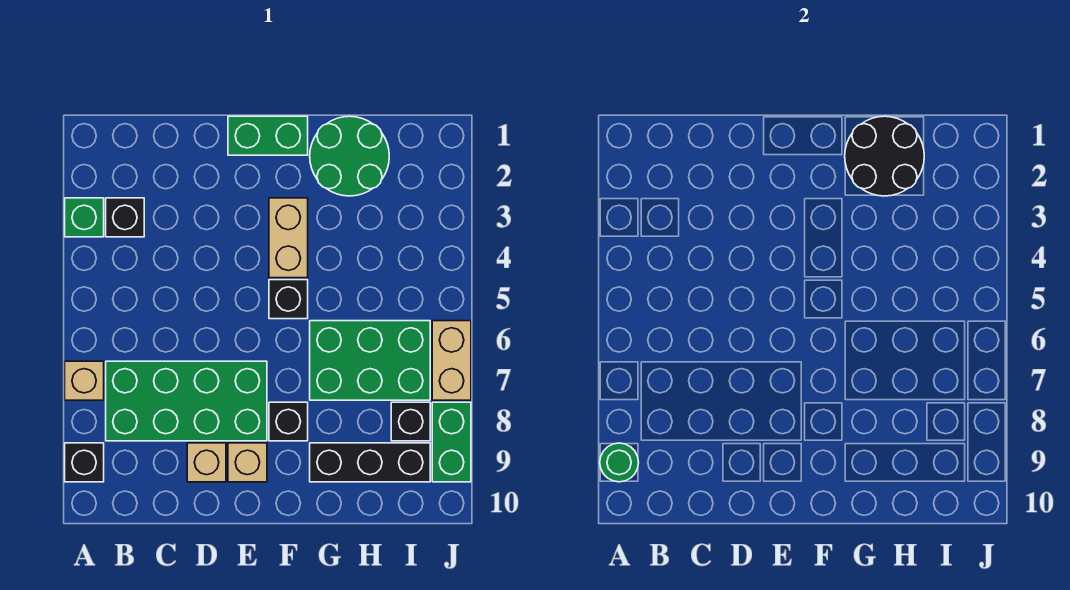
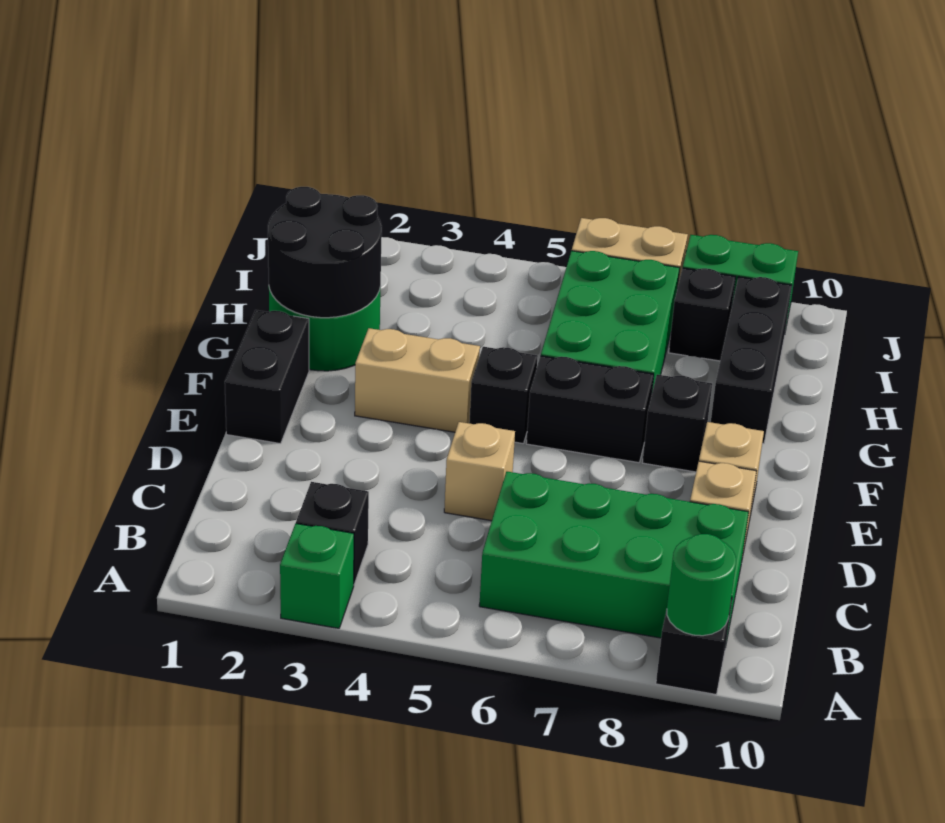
tan brick A7 level 1 -> tan brick D5 level 1
green brick B7:E8 level 1 -> green brick B6:C9 level 1
green brick E1:F1 level 1 -> black brick E1:F1 level 1
none -> black brick F6:F7 level 1

